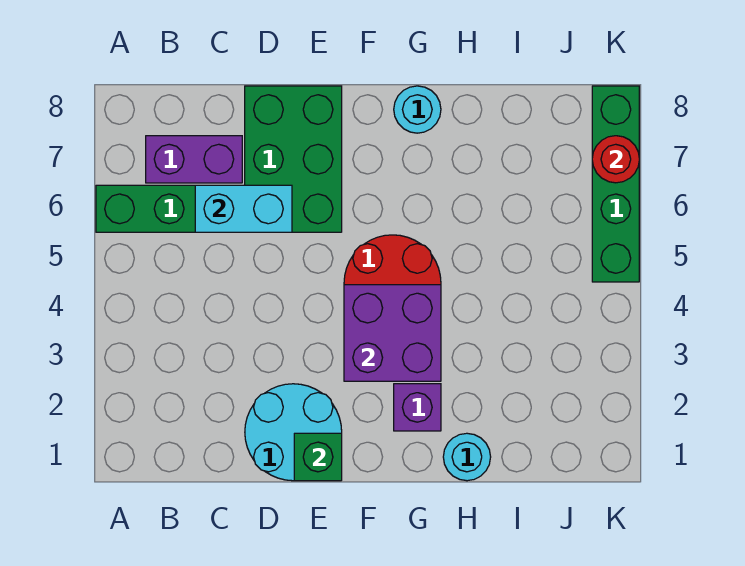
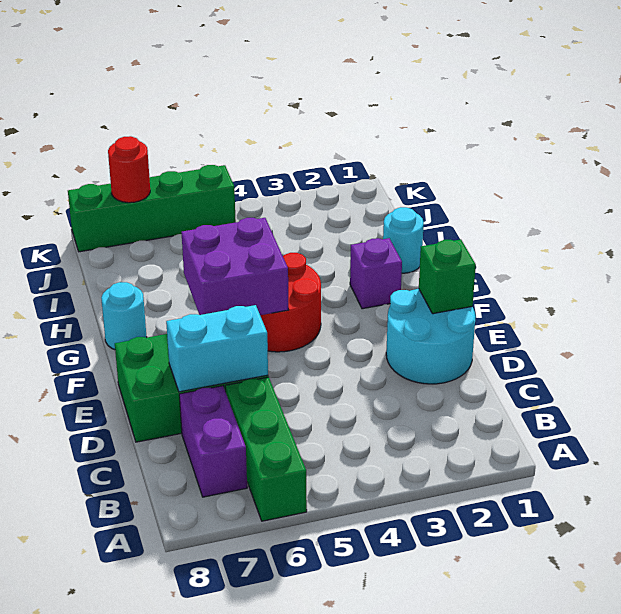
cyan brick C6:D6 level 2 -> cyan brick D6:D7 level 2
purple brick F3:G4 level 2 -> purple brick F5:G6 level 2

